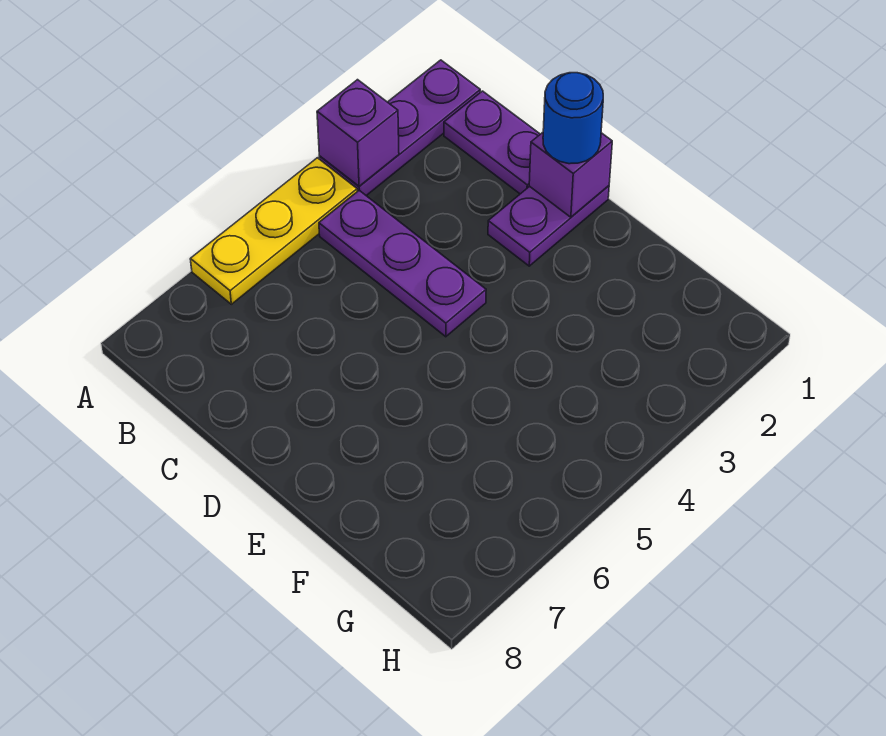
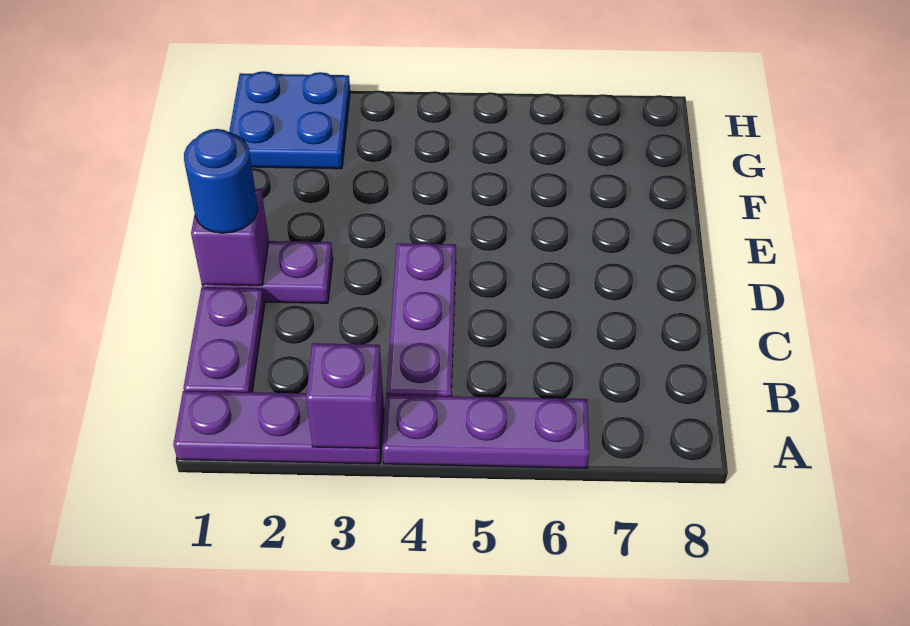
yellow plate A4:A6 level 1 -> purple plate A4:A6 level 1
none -> blue plate G1:H2 level 1

